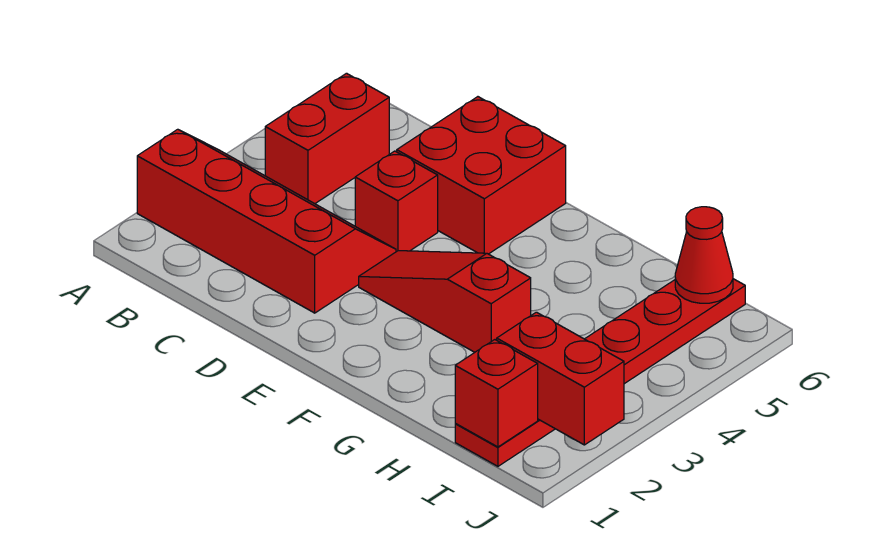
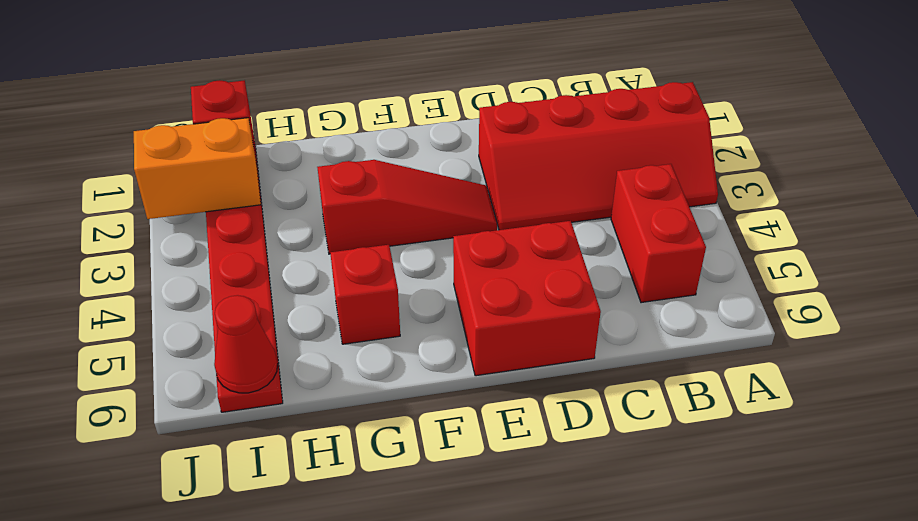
red brick D4 level 1 -> red brick G5 level 1
red brick I2:J2 level 2 -> orange brick I2:J2 level 2

